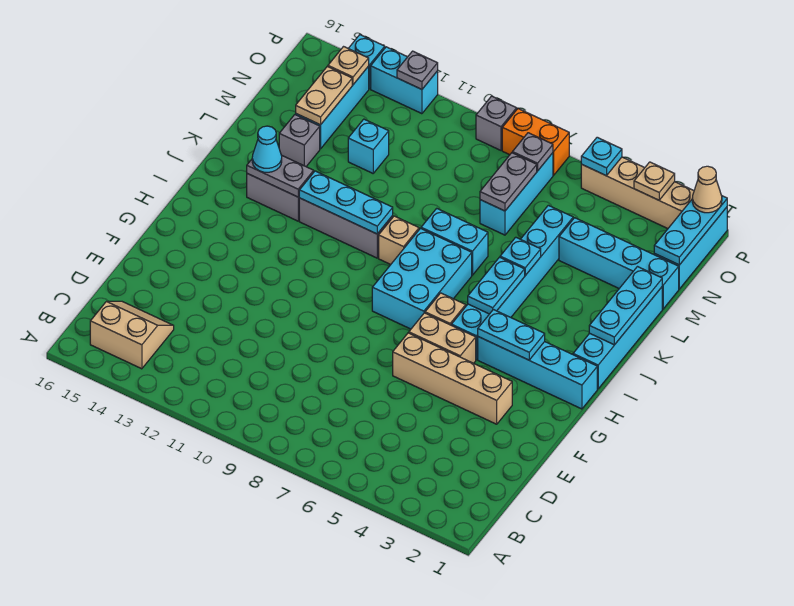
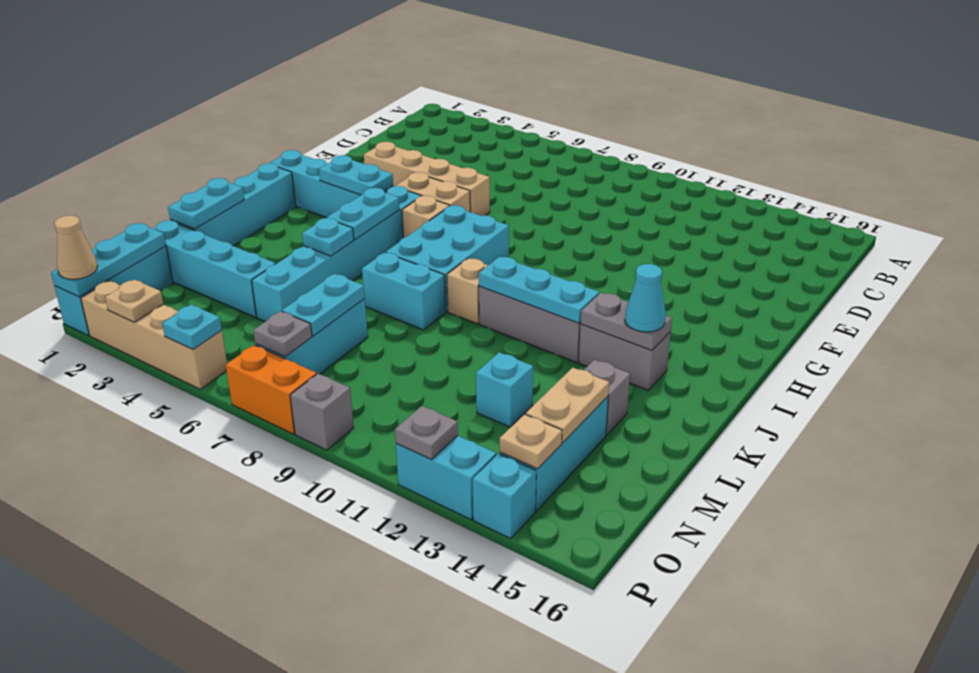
tan slope B14:C15 level 1 top B -> none
cyan plate J1:L1 level 2 -> cyan plate K1:L1 level 2
grey plate M7:N7 level 2 -> cyan plate M7:N7 level 2

